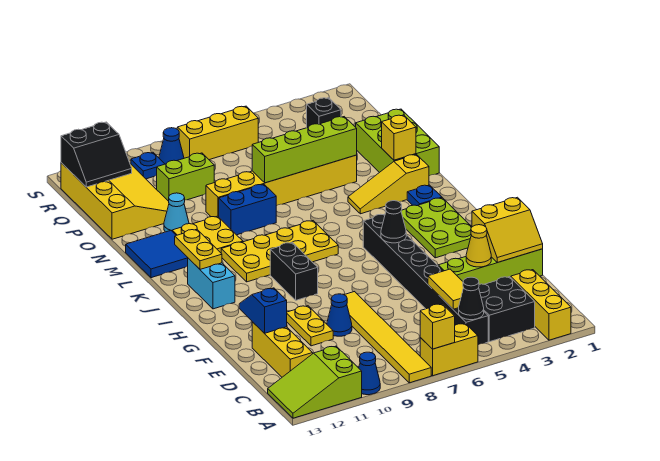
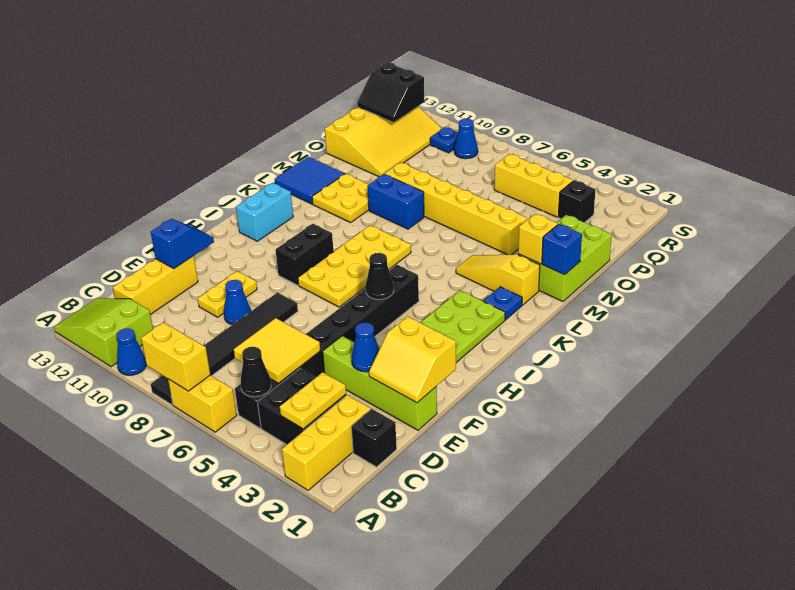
yellow brick A7 level 2 -> yellow brick A7:A8 level 2
yellow tile A8:F8 level 1 -> black tile A8:F8 level 1
none -> black brick C1 level 1
yellow tile C5:D5 level 2 -> yellow tile C5:D6 level 2
yellow cone E3 level 2 -> blue cone E3 level 2
yellow plate J7:K10 level 1 -> yellow plate H7:K8 level 1
yellow plate J12:K12 level 2 -> yellow plate B3:C3 level 2
none -> blue brick M1 level 2
lime brick N4:N7 level 2 -> none
cyan cone N11 level 1 -> none
lime brick P9:P10 level 1 -> none
yellow brick R6:R8 level 1 -> yellow brick Q4:Q6 level 1

